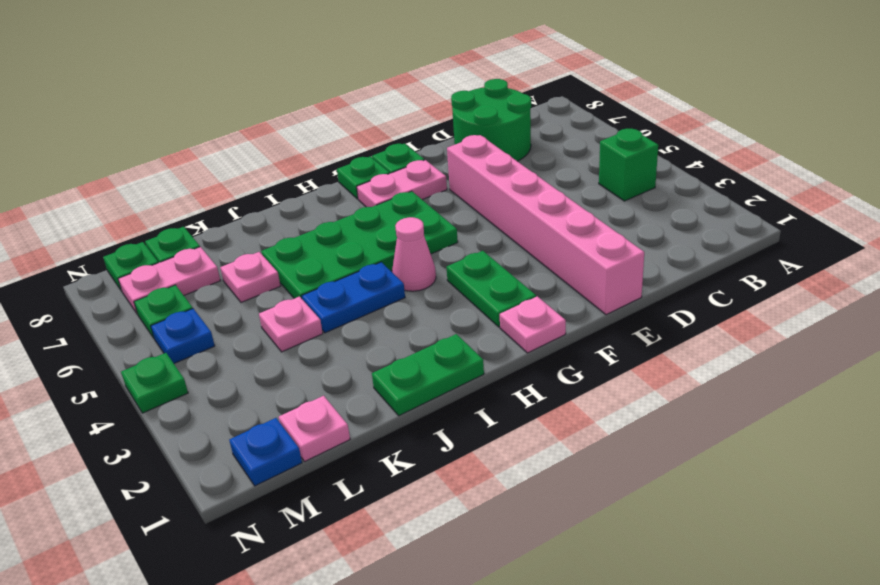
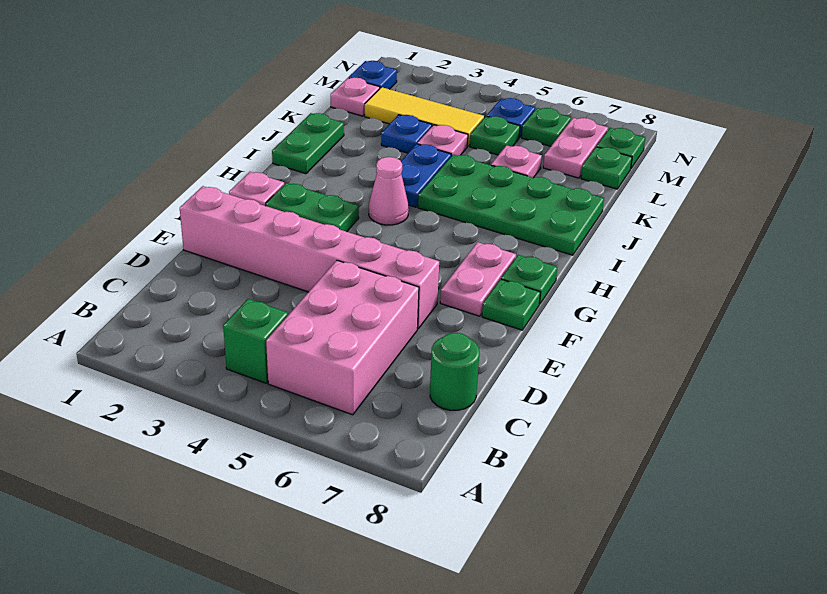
none -> pink brick B5:D6 level 1
green round brick C7:D8 level 1 -> green round brick C8 level 1
green plate G5:J6 level 1 -> green plate I5:J8 level 1
none -> blue plate K3 level 1
none -> yellow tile L2:L4 level 1
green plate N4 level 1 -> green plate L5 level 1

